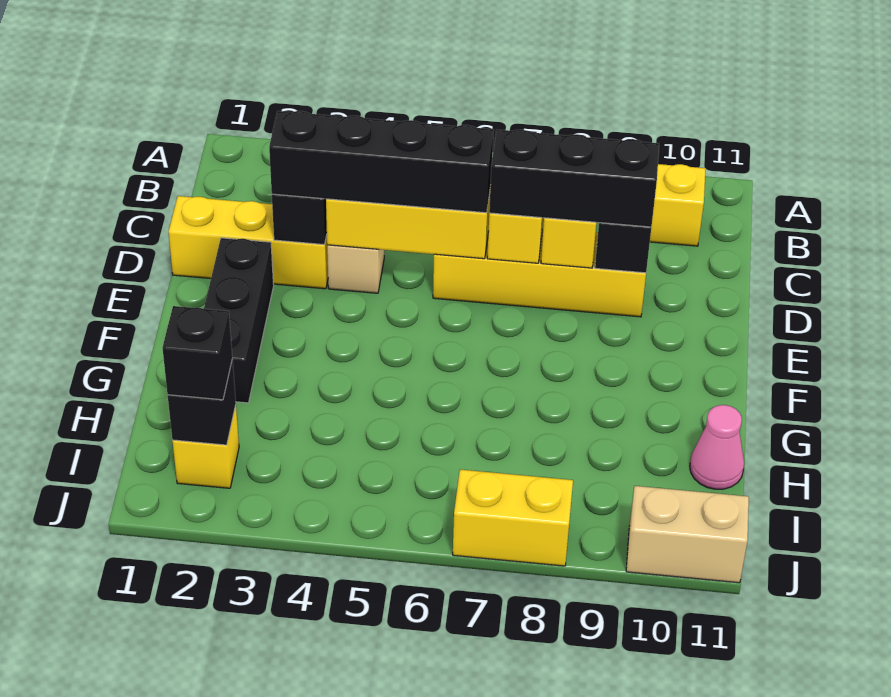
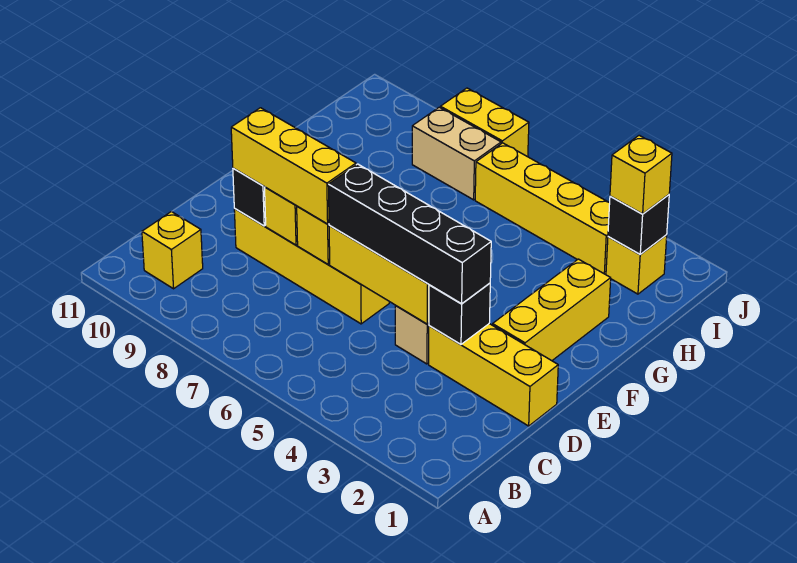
black brick D7:D9 level 3 -> yellow brick D7:D9 level 3
black brick E2:G2 level 1 -> yellow brick E2:G2 level 1
pink cone H11 level 1 -> none
black brick I2 level 3 -> yellow brick I2 level 3
none -> yellow brick I3:I6 level 1
tan brick J10:J11 level 1 -> tan brick I7:I8 level 1

